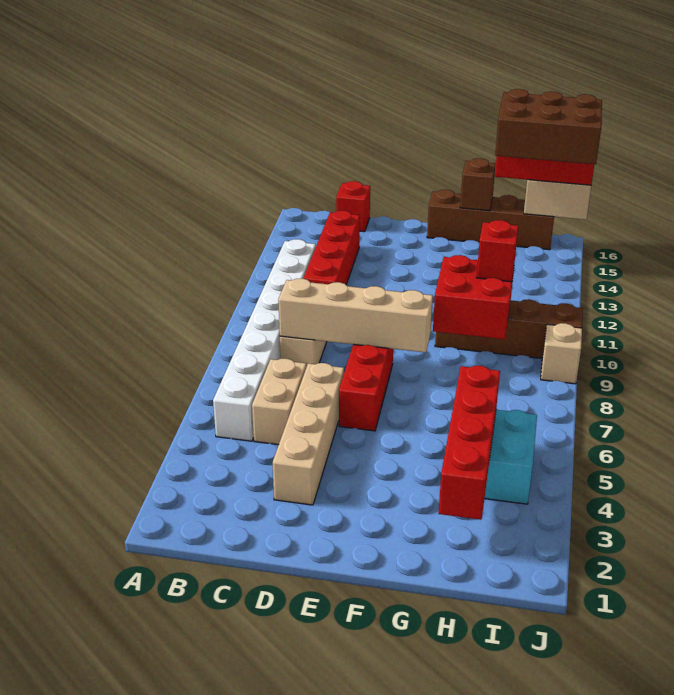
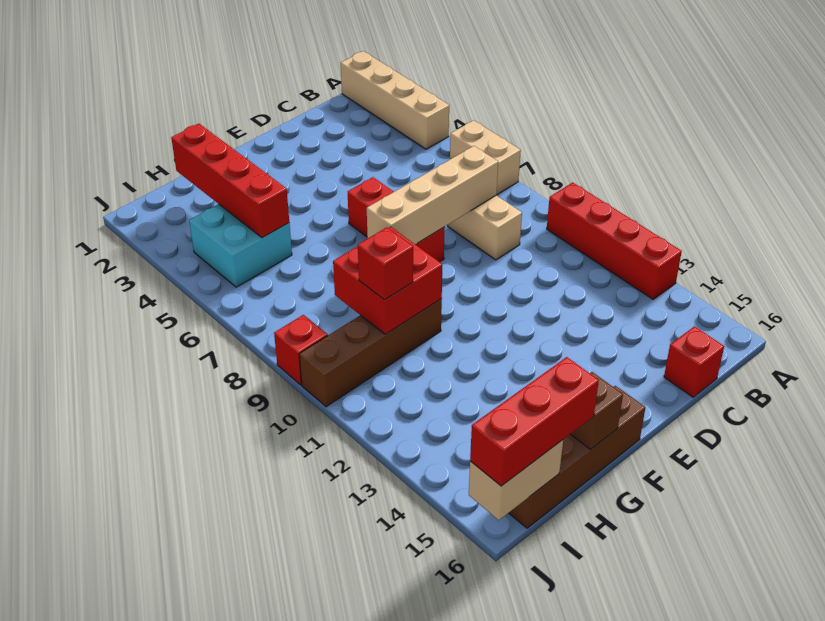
white brick B5:B12 level 1 -> none
tan brick C5:C6 level 1 -> tan brick A6:A7 level 1
red brick C11:C14 level 1 -> red brick A10:A13 level 1
tan brick D3:D6 level 1 -> tan brick A1:A4 level 1
brown brick H15:J16 level 4 -> none
tan brick J9 level 1 -> red brick J9 level 1

